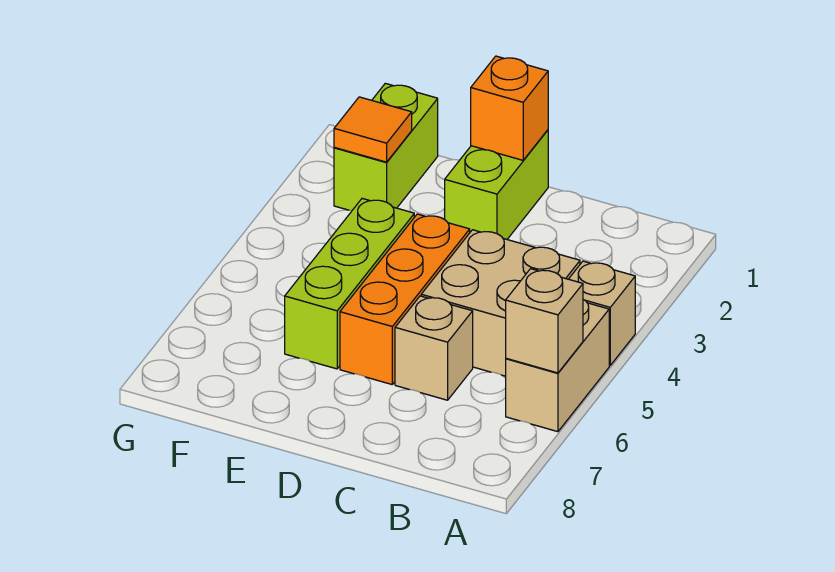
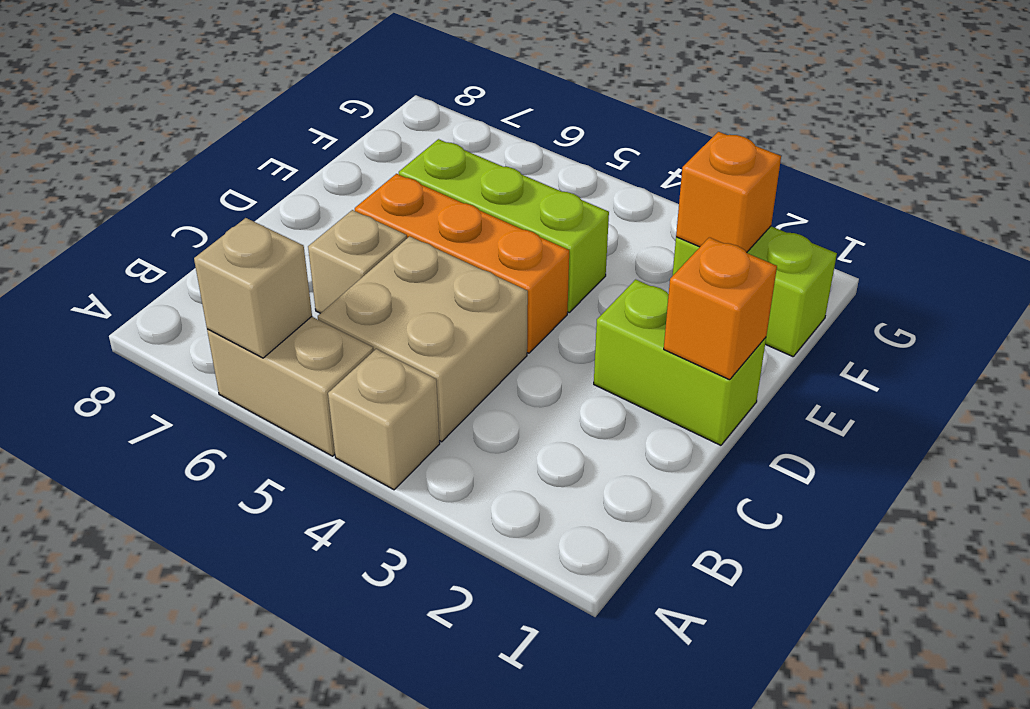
orange tile F2 level 2 -> orange brick F2 level 2

